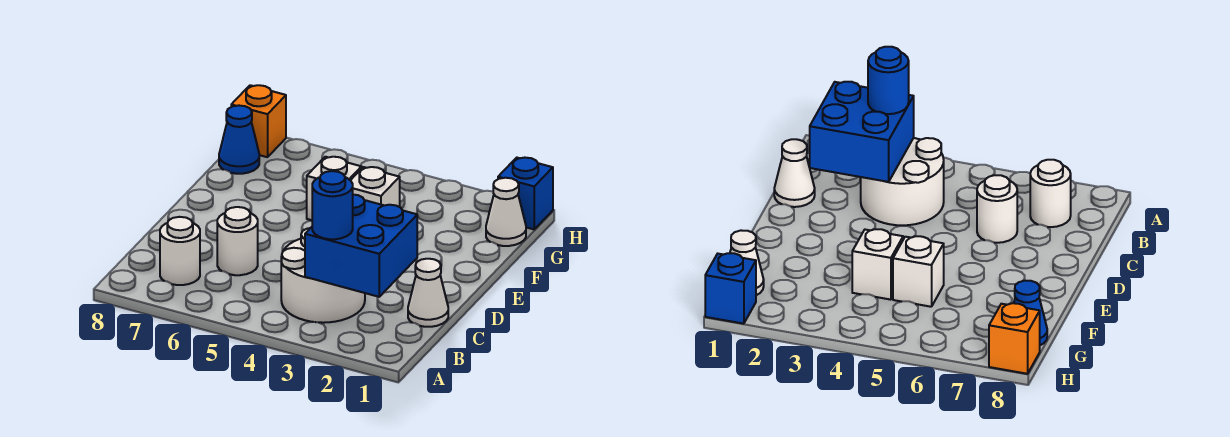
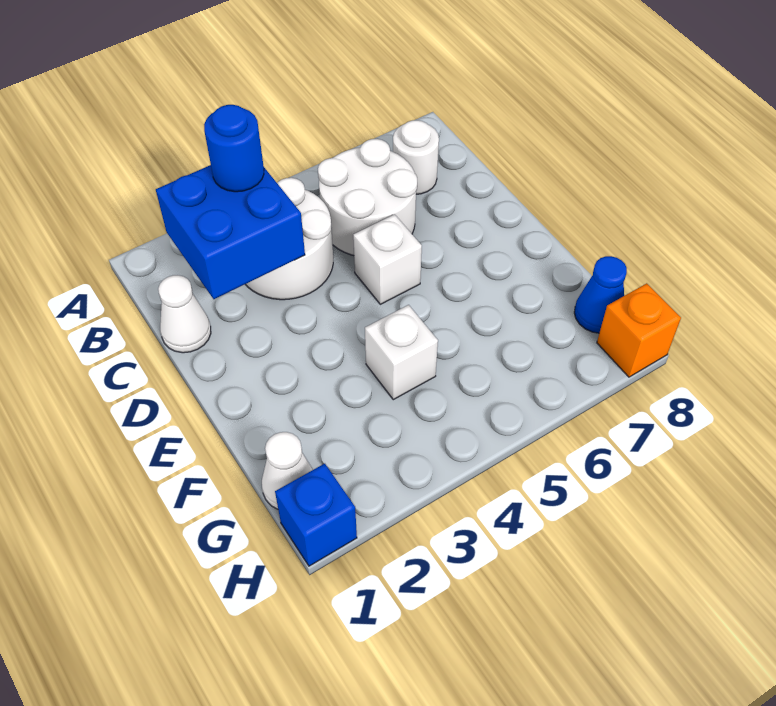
white round brick C6 level 1 -> white round brick B5:C6 level 1
white brick F5 level 1 -> white brick D5 level 1

